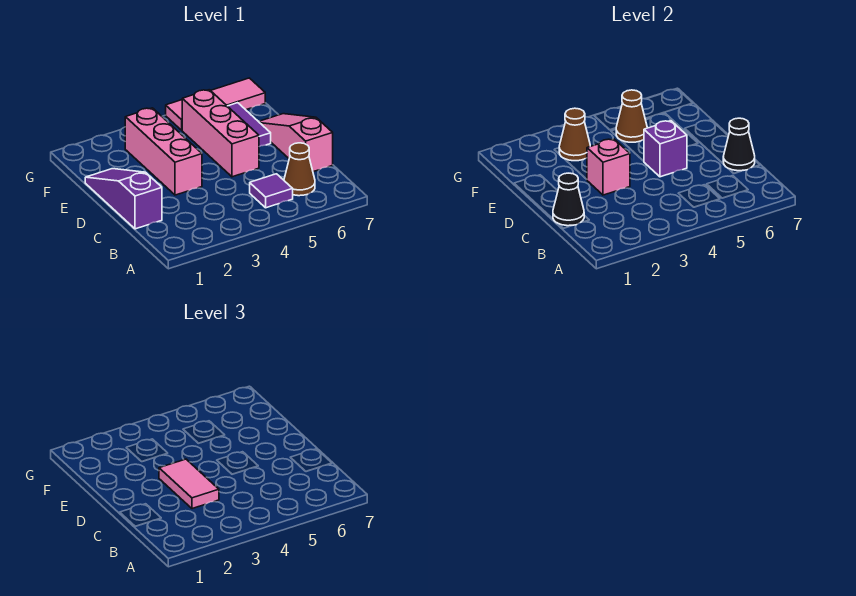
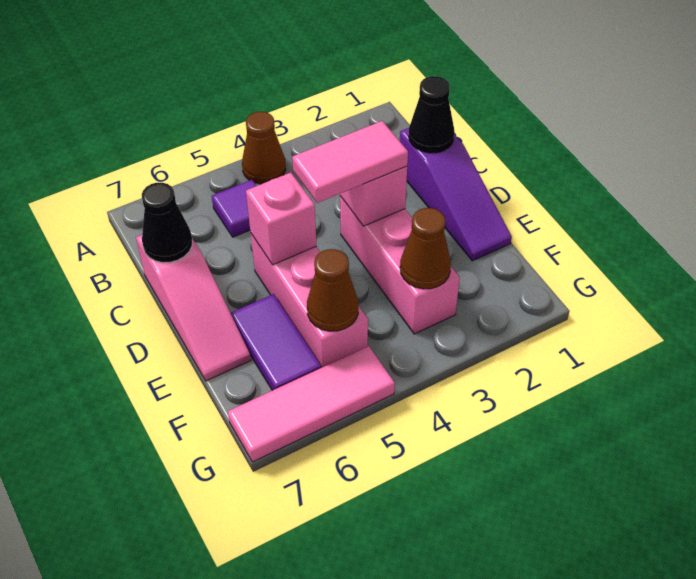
brown cone B6 level 1 -> brown cone A4 level 1
pink tile C3:D3 level 3 -> pink tile D3:D4 level 3
purple brick D5 level 2 -> pink brick D5 level 2

